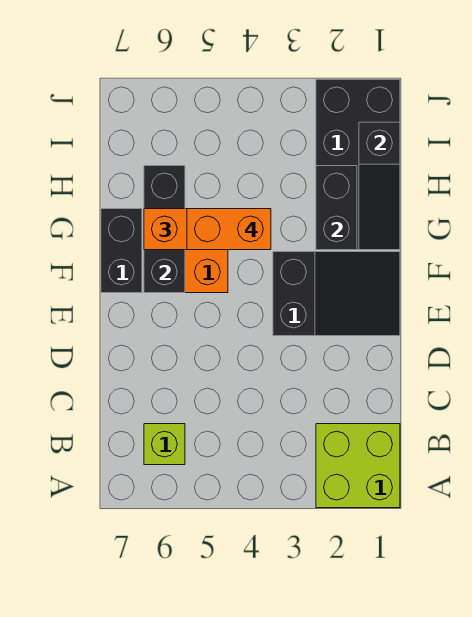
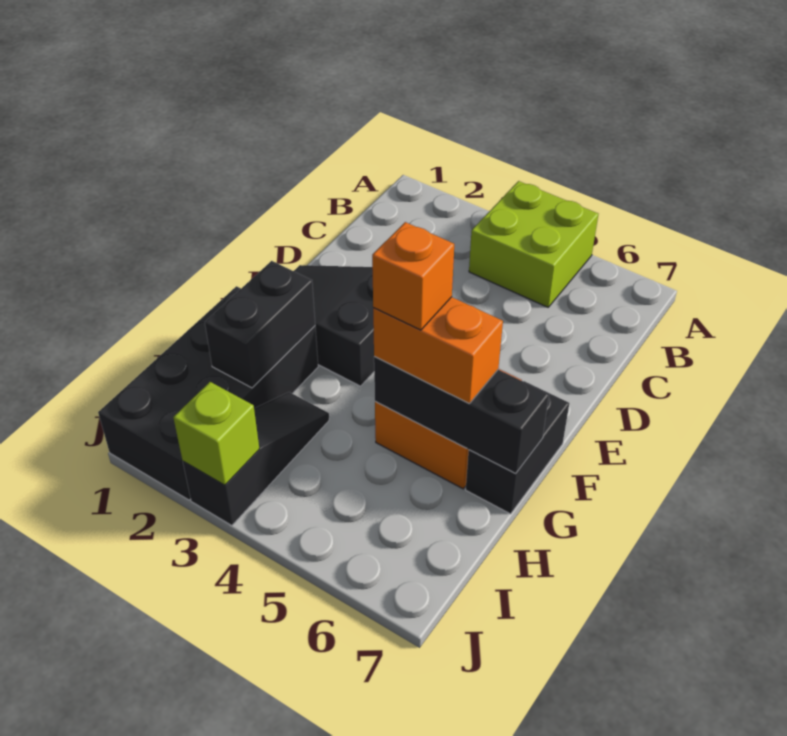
lime brick A1:B2 level 1 -> lime brick A4:B5 level 1
lime brick B6 level 1 -> lime brick J3 level 2
black brick F6:H6 level 2 -> black brick G5:G7 level 2
black slope G1:I1 level 2 top I -> black slope H3:J3 level 1 top J
orange brick G4:G5 level 4 -> orange brick G5 level 4

